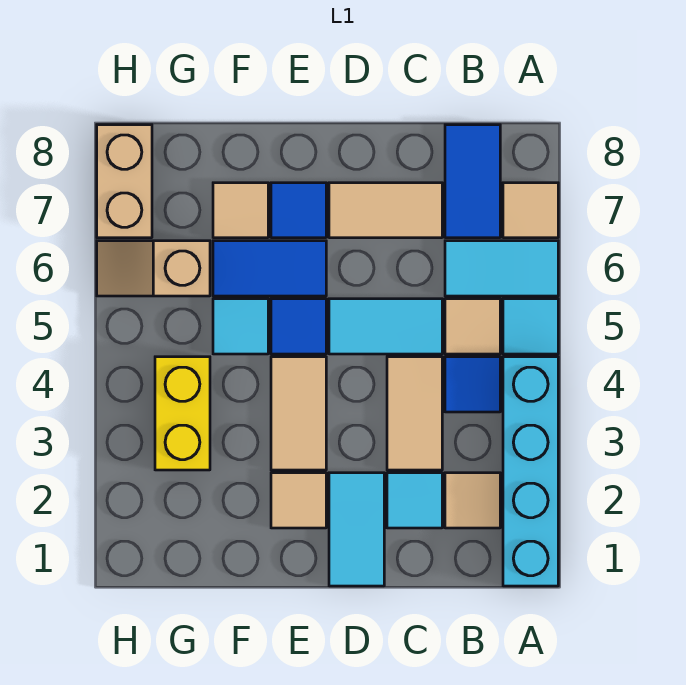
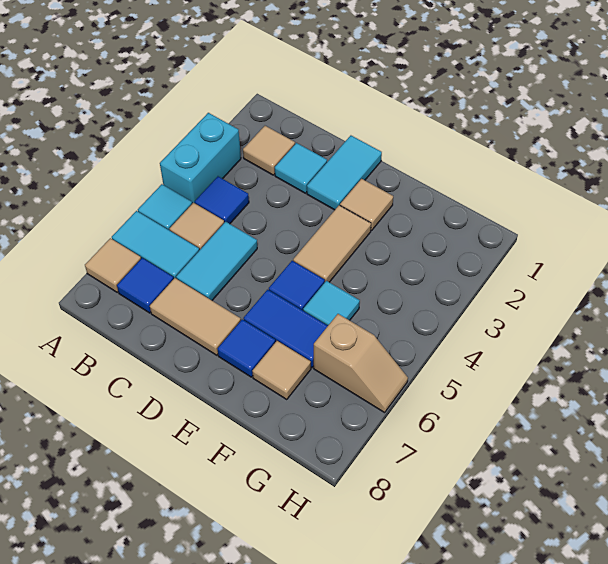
cyan brick A1:A4 level 1 -> cyan brick A3:A4 level 1
blue tile B7:B8 level 1 -> blue tile B7 level 1
tan tile C3:C4 level 1 -> none
cyan tile C5:D5 level 1 -> cyan tile C5:C6 level 1
yellow brick G3:G4 level 1 -> none
tan brick H7:H8 level 1 -> none

